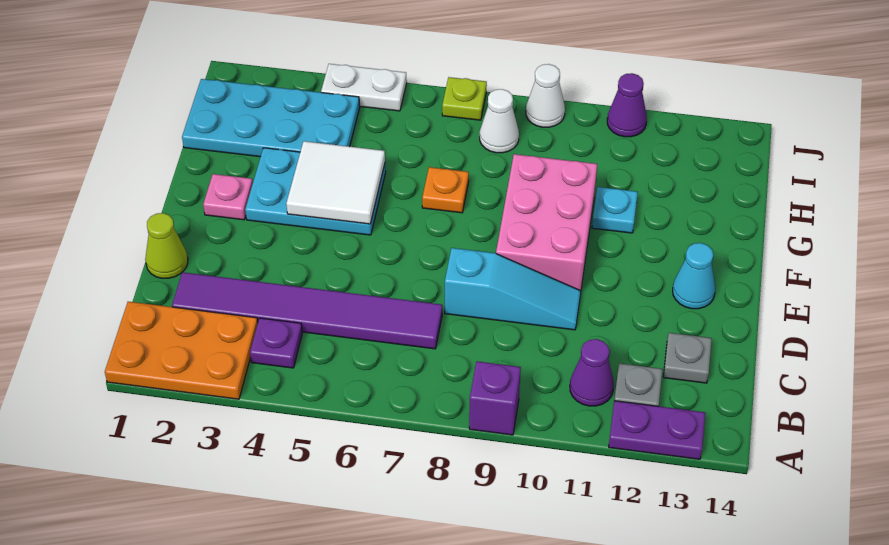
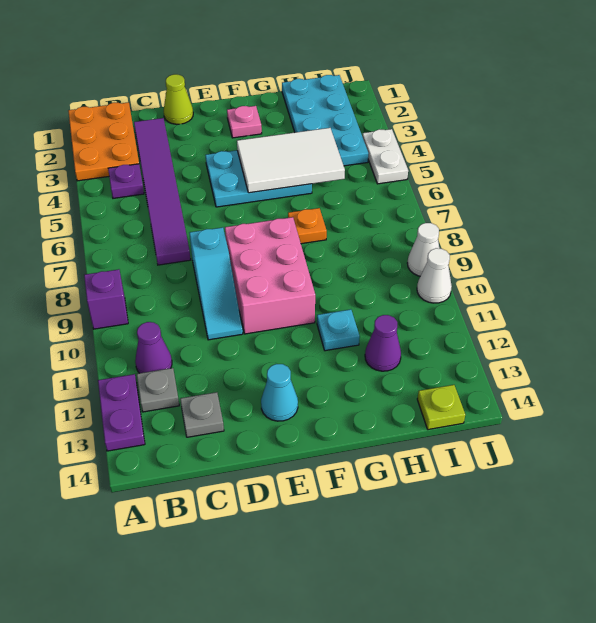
pink brick E9:G10 level 1 -> pink brick E8:F10 level 1
cyan plate F3:G5 level 1 -> cyan plate E4:G5 level 1
white tile F4:G5 level 2 -> white tile F4:H5 level 2
white cone I8 level 1 -> white cone J10 level 1
lime plate J7 level 1 -> lime plate I14 level 1
purple cone J11 level 1 -> purple cone H12 level 1

